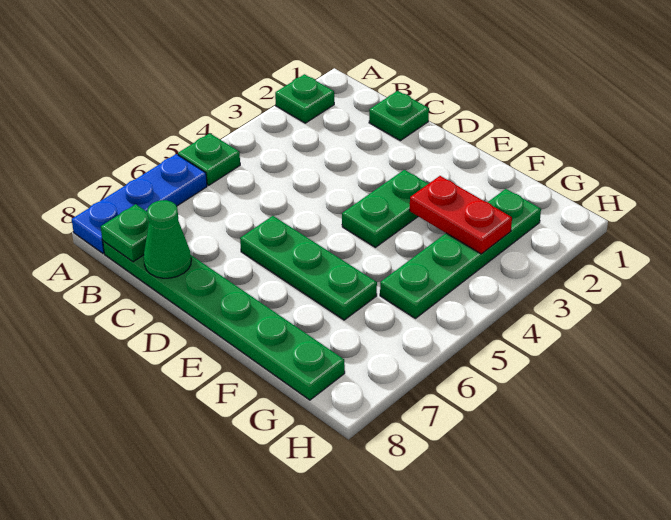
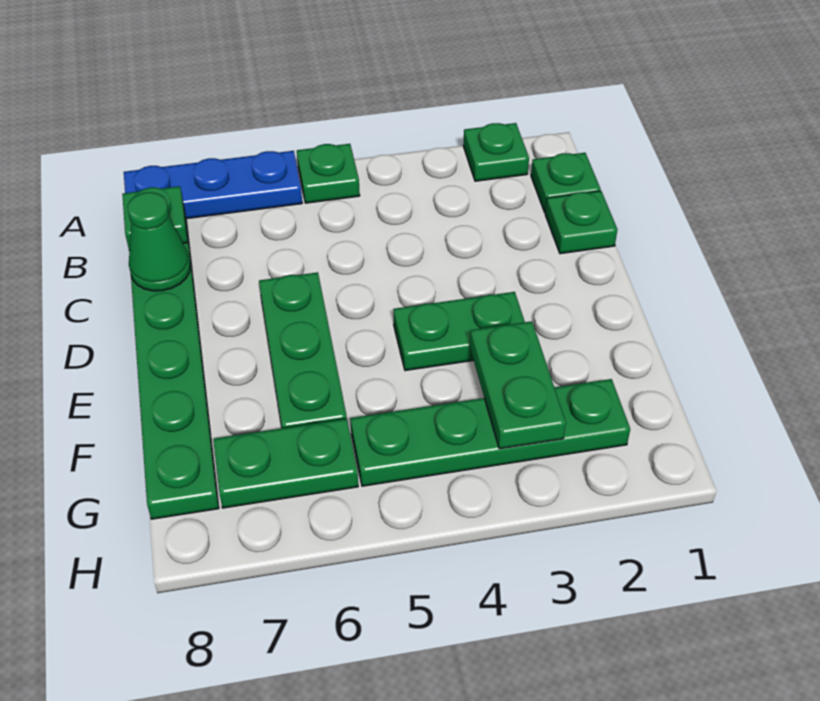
none -> green plate B1 level 1
red plate F3:G3 level 2 -> green plate F3:G3 level 2
none -> green plate G6:G7 level 1

